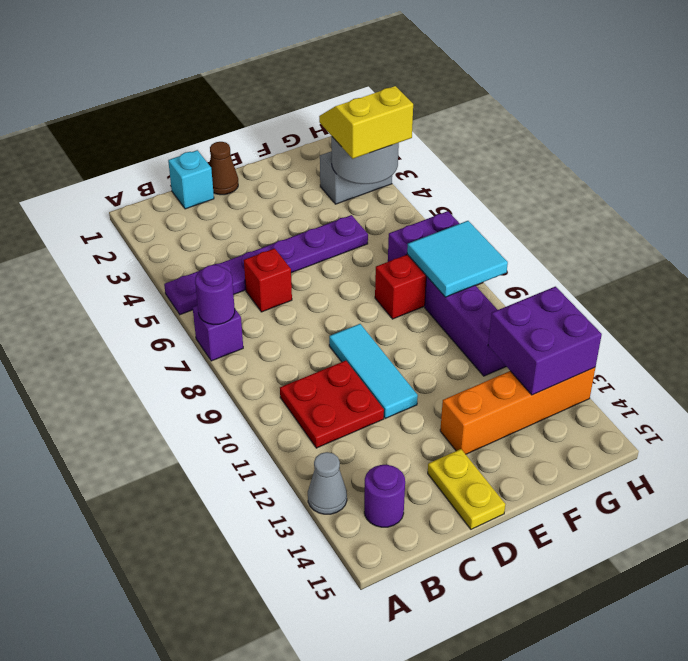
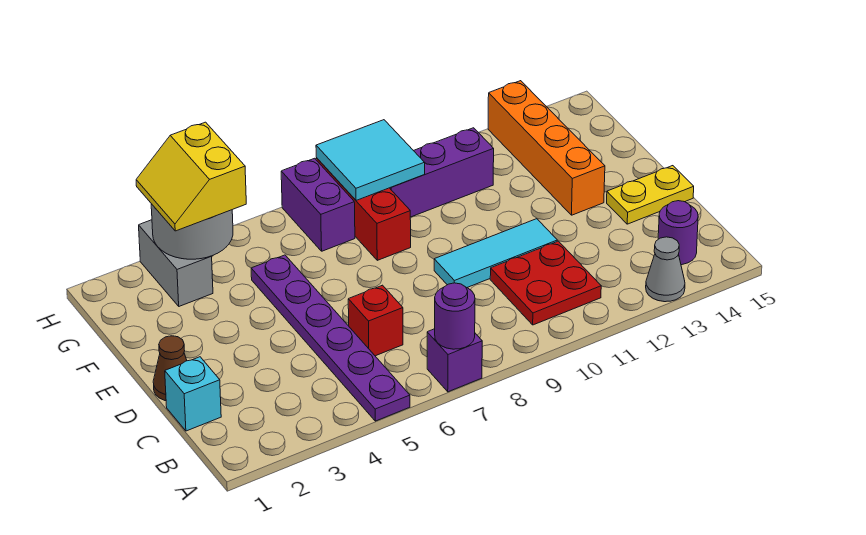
purple brick G12:H13 level 2 -> none

